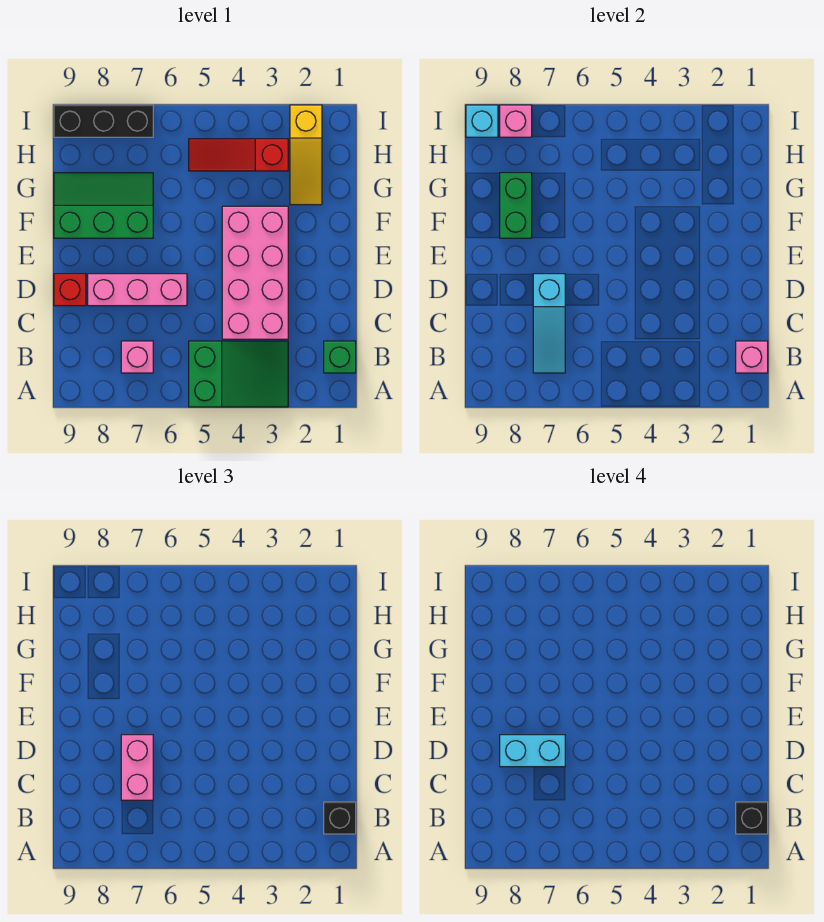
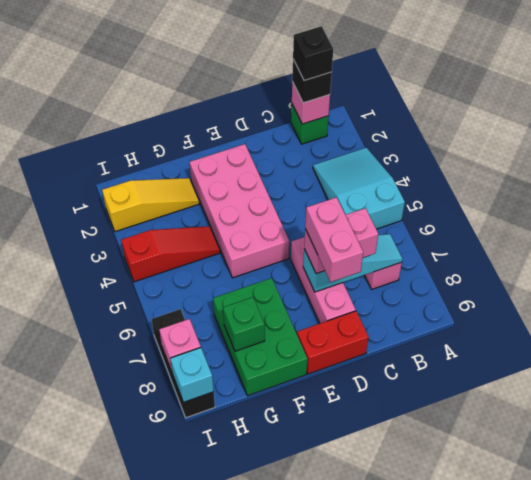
green slope A3:B5 level 1 top 5 -> cyan slope A3:B5 level 1 top 5
pink brick C3:F4 level 1 -> pink brick E2:F5 level 1
cyan brick D7:D8 level 4 -> pink brick D7:D8 level 4
red brick D9 level 1 -> red brick D9:E9 level 1
green slope F7:G9 level 1 top F -> green brick F7:G9 level 1
green brick F8:G8 level 2 -> green brick G8 level 2
red slope H3:H5 level 1 top 3 -> red slope G4:I4 level 1 top I

